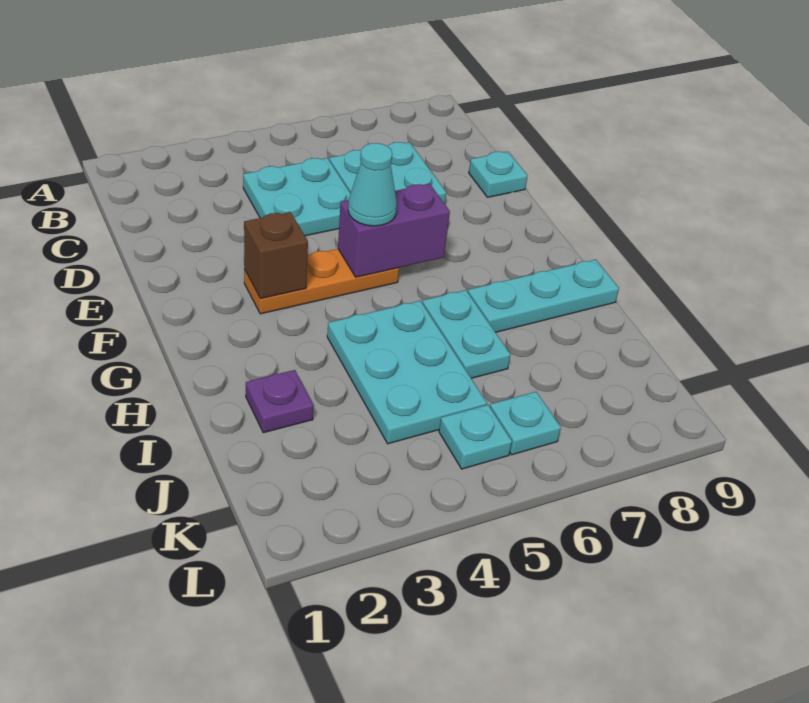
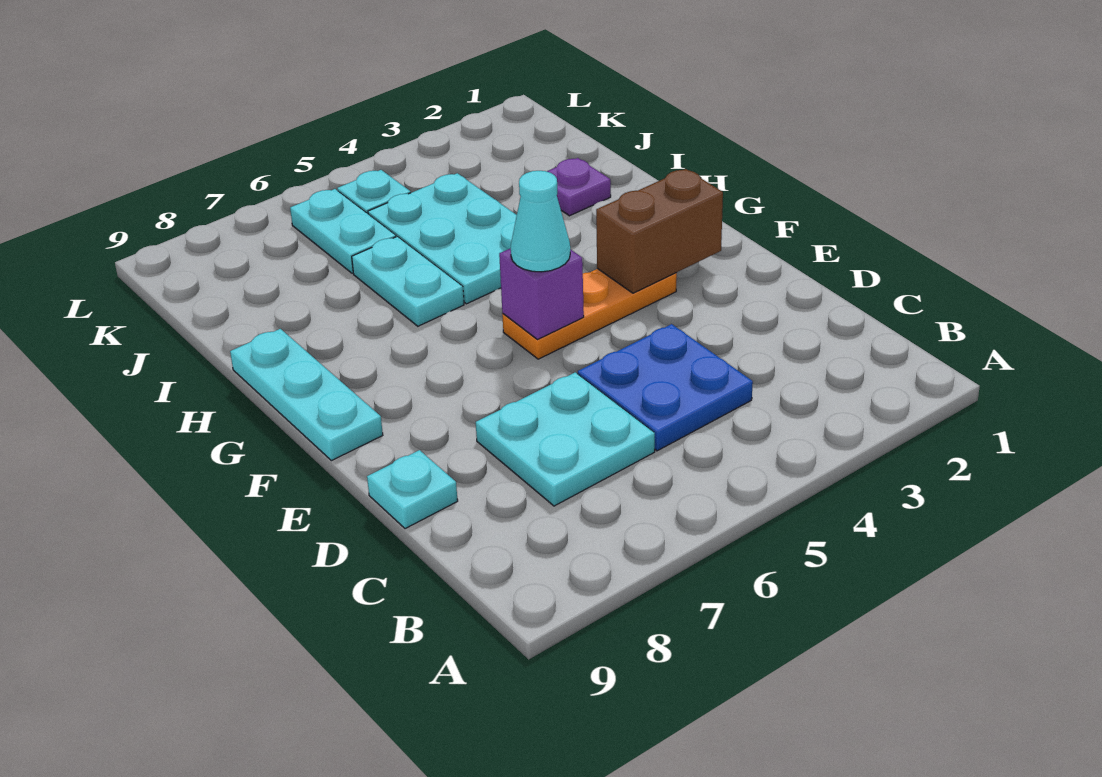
cyan plate C4:D5 level 1 -> blue plate C4:D5 level 1
brown brick F3 level 2 -> brown brick F2:F3 level 2
purple brick F5:F6 level 2 -> purple brick F5 level 2
cyan plate H7:H9 level 1 -> cyan plate F9:H9 level 1
cyan plate K6 level 1 -> cyan plate J6:K6 level 1

